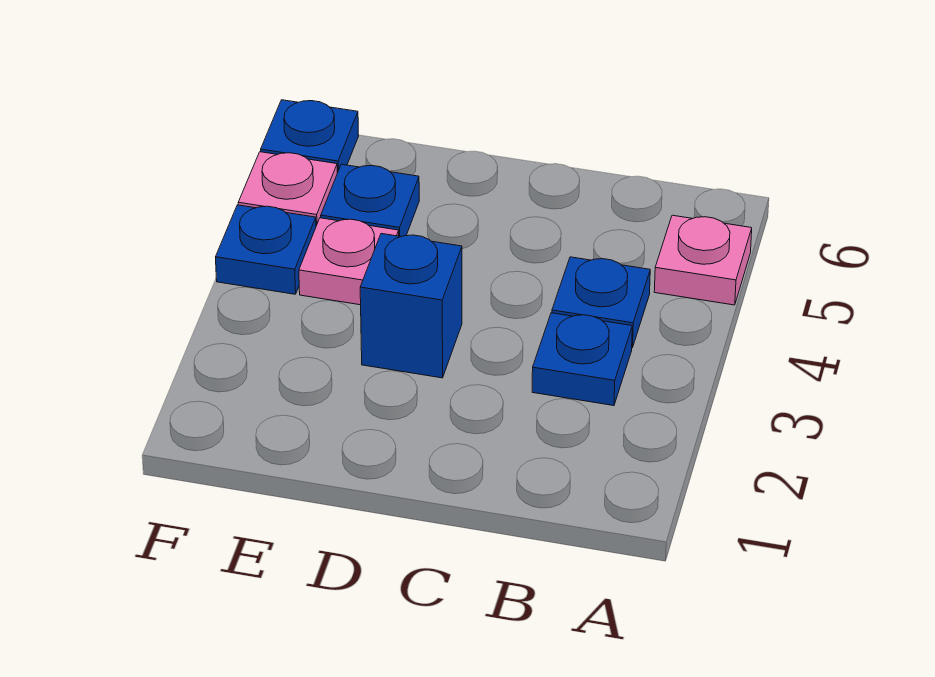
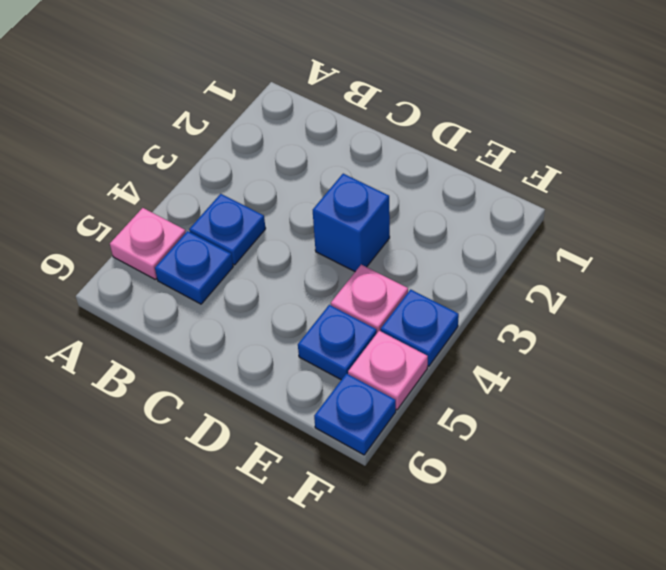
blue plate B3 level 1 -> blue plate B5 level 1

